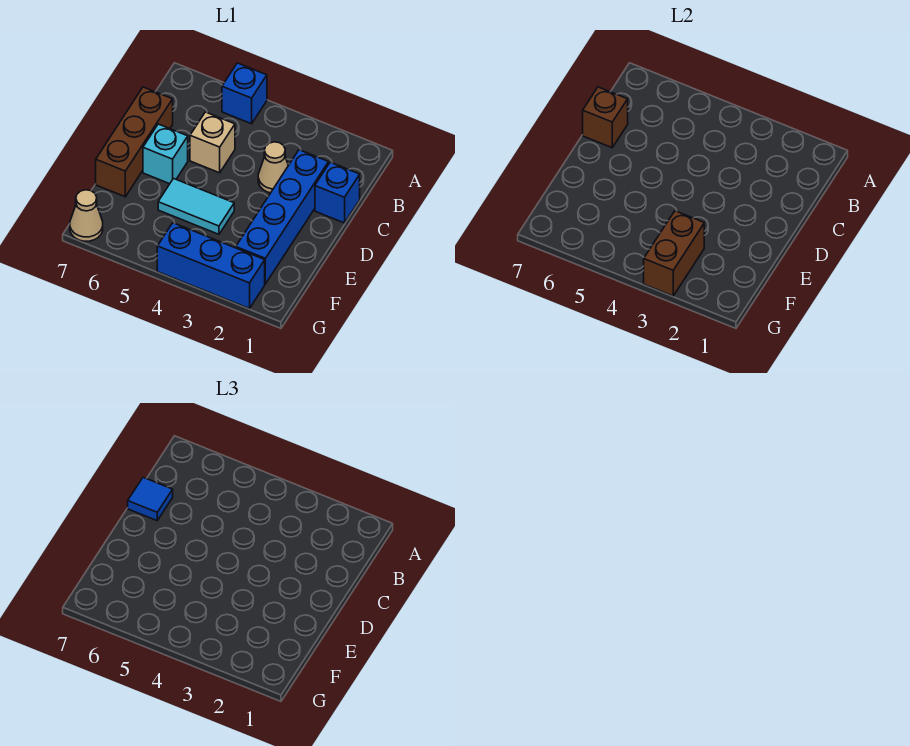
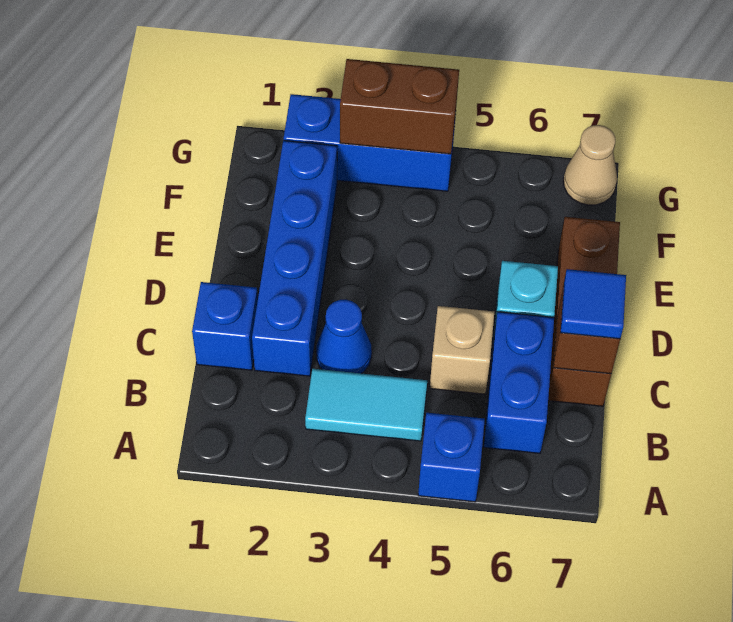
none -> blue brick B6:C6 level 1
tan cone C3 level 1 -> blue cone C3 level 1
cyan tile E4:E5 level 1 -> cyan tile B3:B4 level 1
brown brick F3:G3 level 2 -> brown brick G3:G4 level 2

